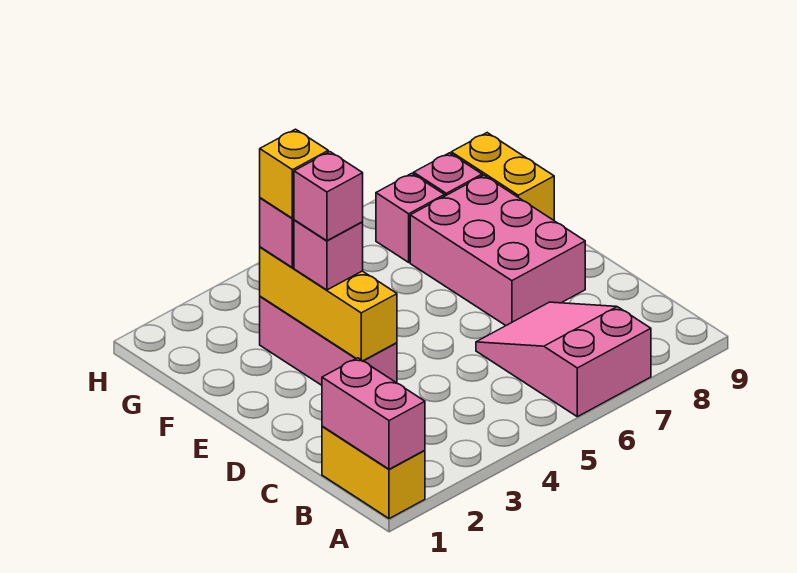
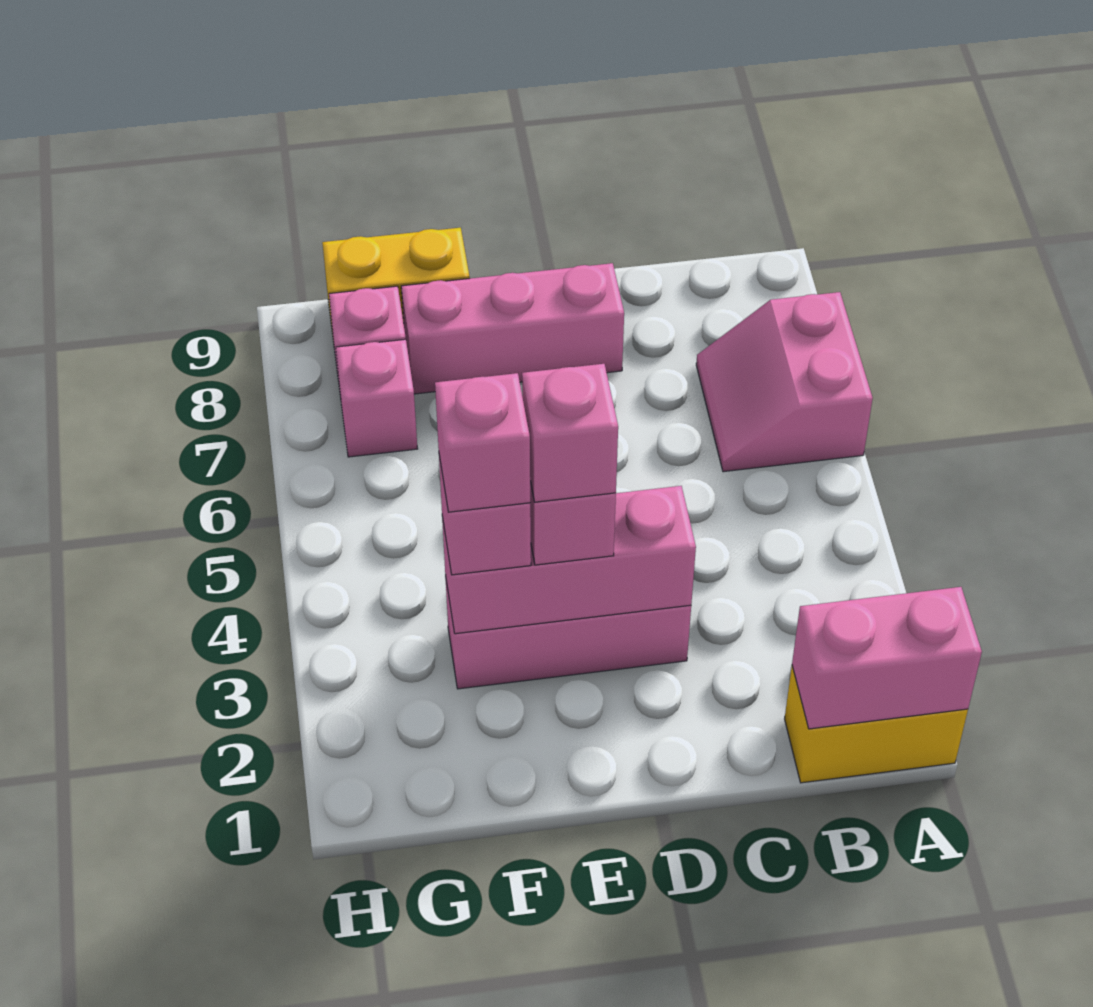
pink slope A6:C7 level 1 top A -> pink slope A6:B7 level 1 top A
yellow brick D3:F3 level 2 -> pink brick D3:F3 level 2
pink brick D7:F8 level 1 -> pink brick D8:F8 level 1
yellow brick F3 level 4 -> pink brick F3 level 4

